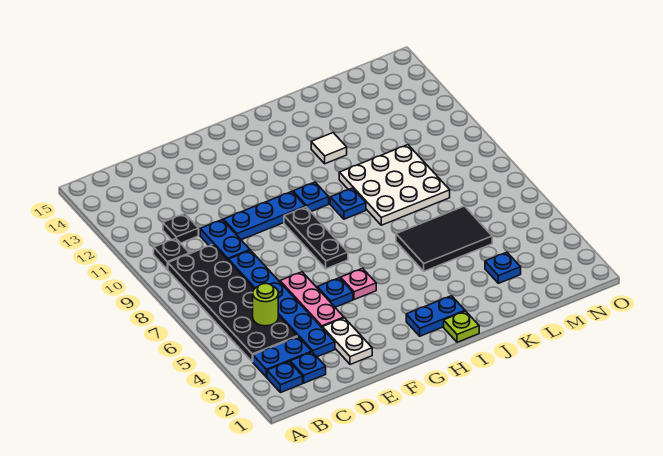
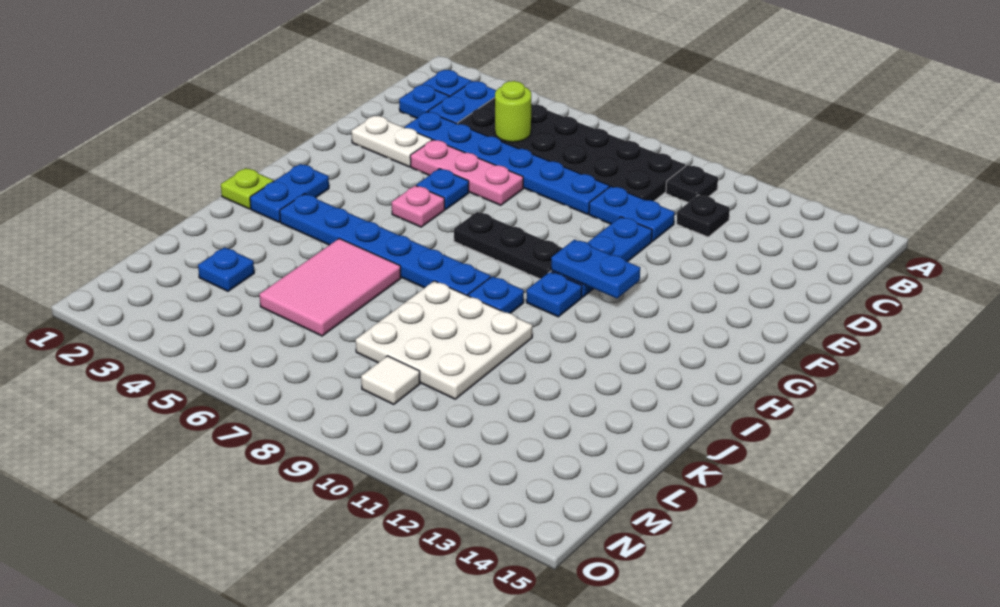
none -> blue plate G10:G11 level 2
none -> blue plate I3:I8 level 1
black tile J5:L6 level 1 -> pink tile J5:L6 level 1
white tile J12 level 1 -> white tile M9 level 1

